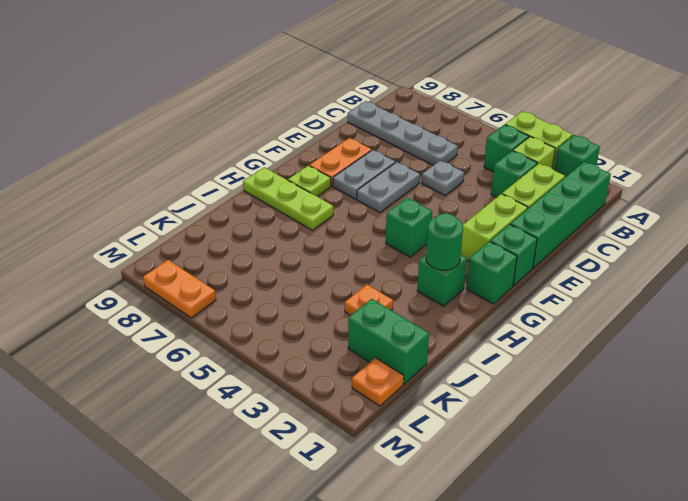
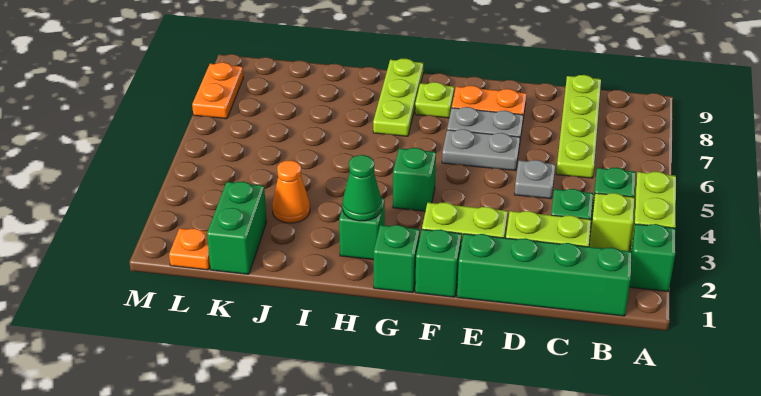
grey plate C6:C9 level 1 -> lime plate C6:C9 level 1
green round brick H2 level 2 -> green cone H2 level 2
orange plate J3 level 1 -> orange cone J3 level 1

